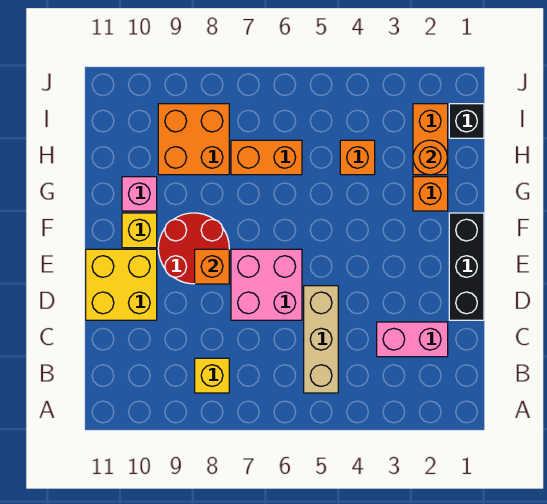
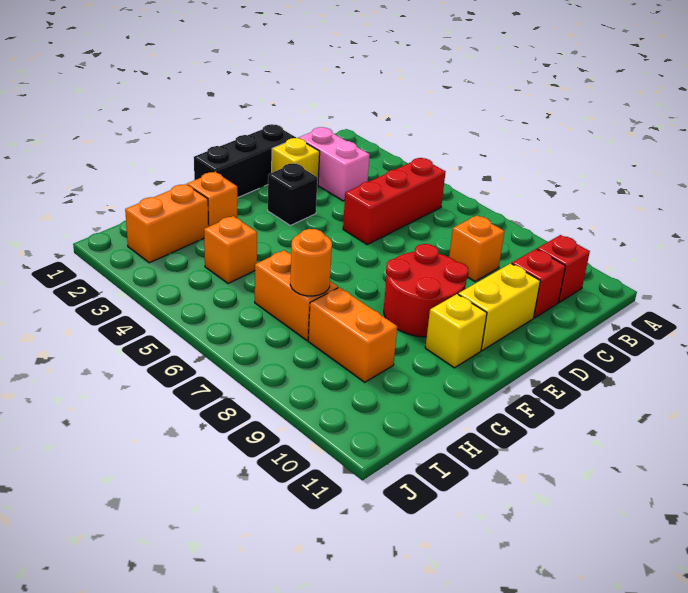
tan brick B5:D5 level 1 -> red brick B5:D5 level 1
yellow brick B8 level 1 -> yellow brick D2 level 1
none -> red brick B10 level 1
none -> red brick C10 level 1
pink brick D6:E7 level 1 -> none
yellow brick D10:E11 level 1 -> yellow brick D10:E10 level 1
orange brick E8 level 2 -> orange brick C8 level 1
pink brick G10 level 1 -> none
orange round brick H2 level 2 -> orange round brick H7 level 2
orange brick H8:I9 level 1 -> orange brick H8:H9 level 1
black brick I1 level 1 -> black brick E3 level 1

